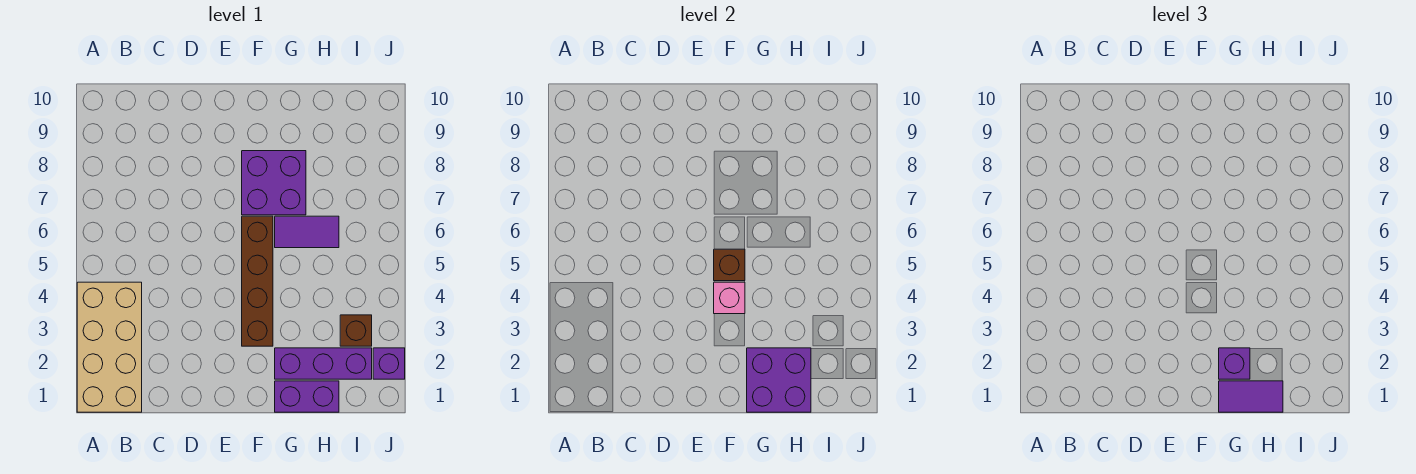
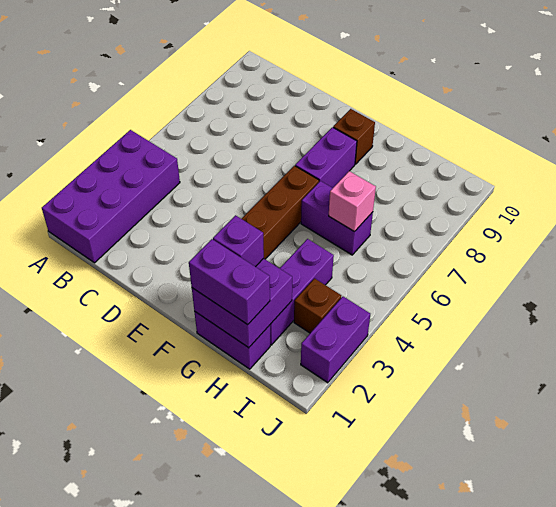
tan brick A1:B4 level 1 -> purple brick A1:B4 level 1
pink brick F4 level 2 -> pink brick H6 level 2
brown brick F5 level 2 -> brown brick F9 level 1
purple brick F7:G8 level 1 -> purple brick F7:F8 level 1
purple tile G1:H1 level 3 -> purple brick G1:H1 level 3
purple brick G2:I2 level 1 -> purple brick H2:H4 level 1
purple tile G6:H6 level 1 -> purple brick G6:H6 level 1
purple brick J2 level 1 -> purple brick J2:J3 level 1

